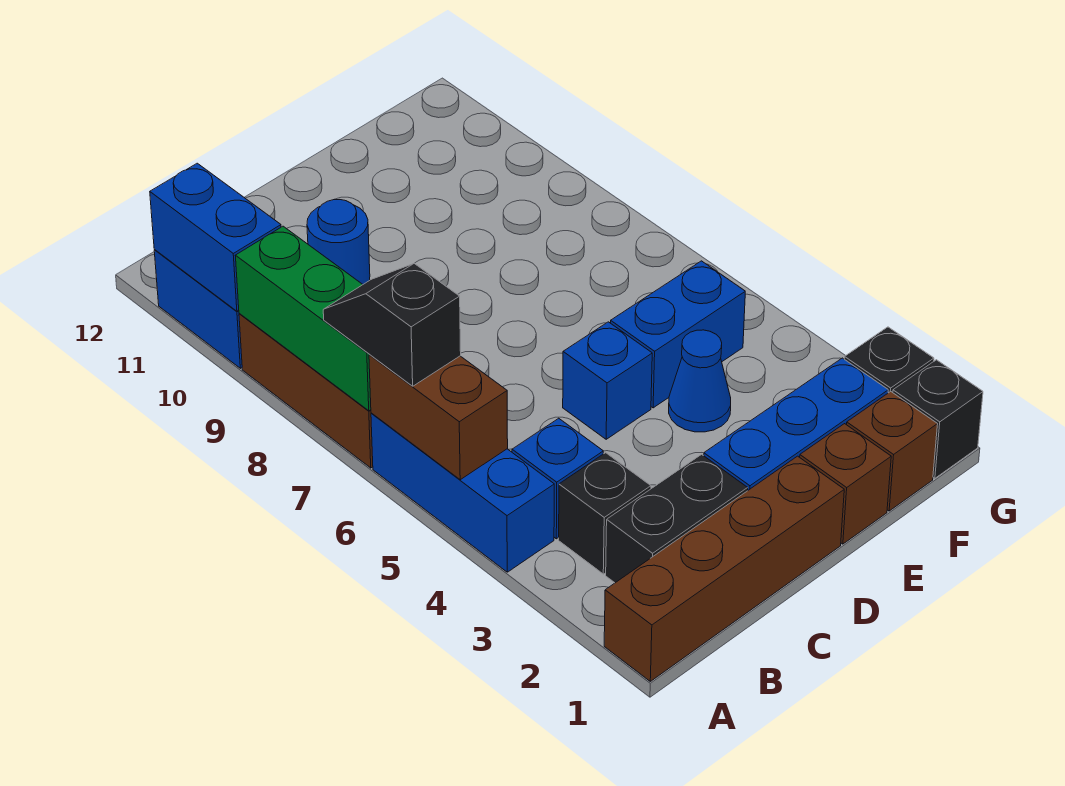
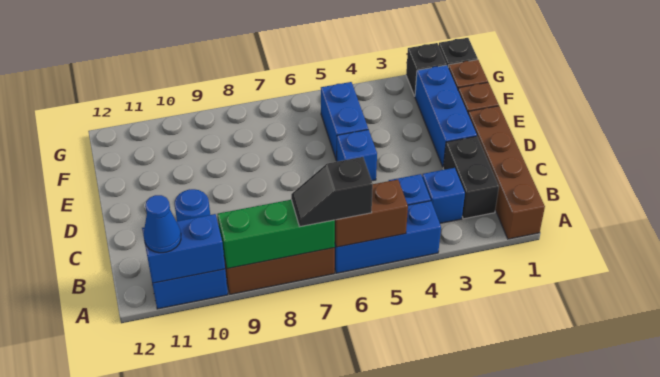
black brick B3 level 1 -> blue brick B3 level 1
blue cone E4 level 1 -> blue cone A11 level 3

